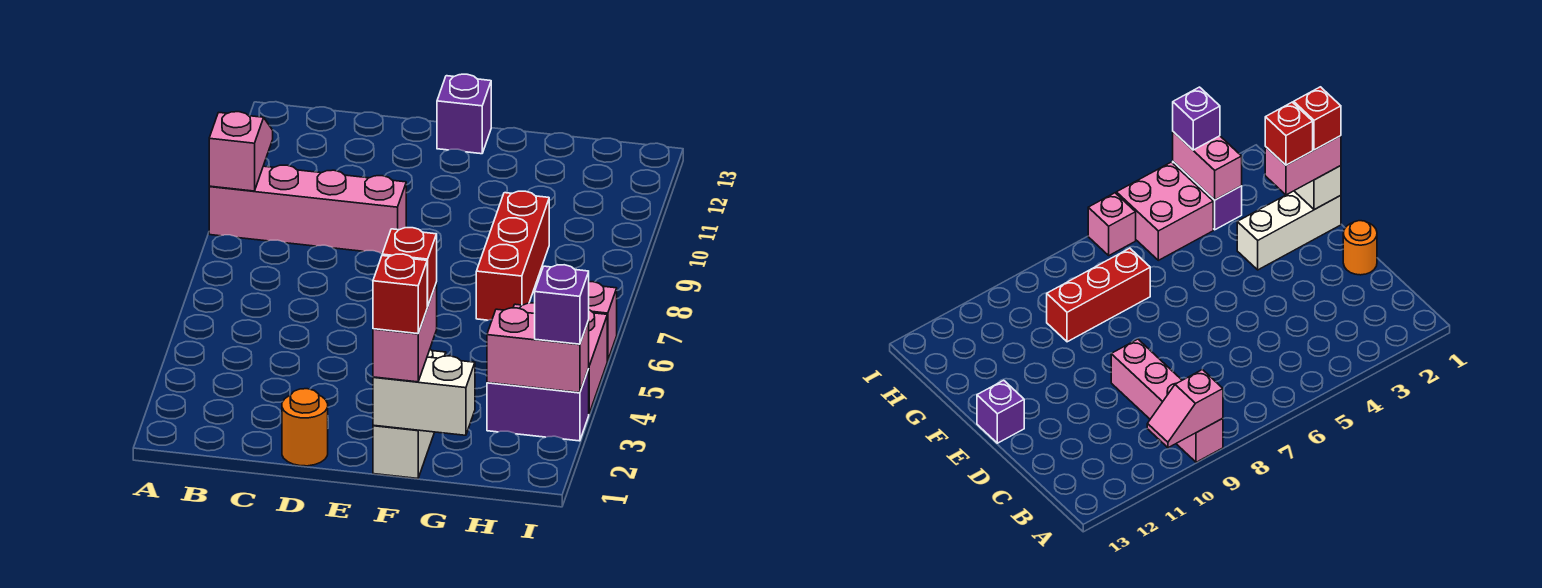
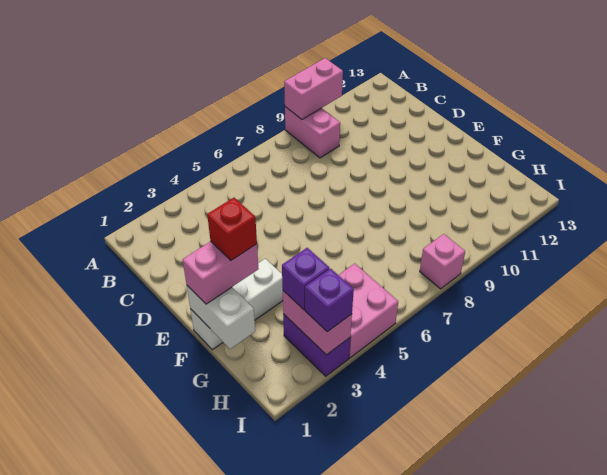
pink brick A9:D9 level 1 -> pink brick A9:B9 level 1
pink slope A9:A10 level 2 top 9 -> pink brick A9:A10 level 2
orange round brick D1 level 1 -> none
purple brick E13 level 1 -> purple brick H3 level 3
red brick F1 level 4 -> none
red brick G7:G9 level 1 -> none
pink brick I6 level 1 -> pink brick I8 level 1

